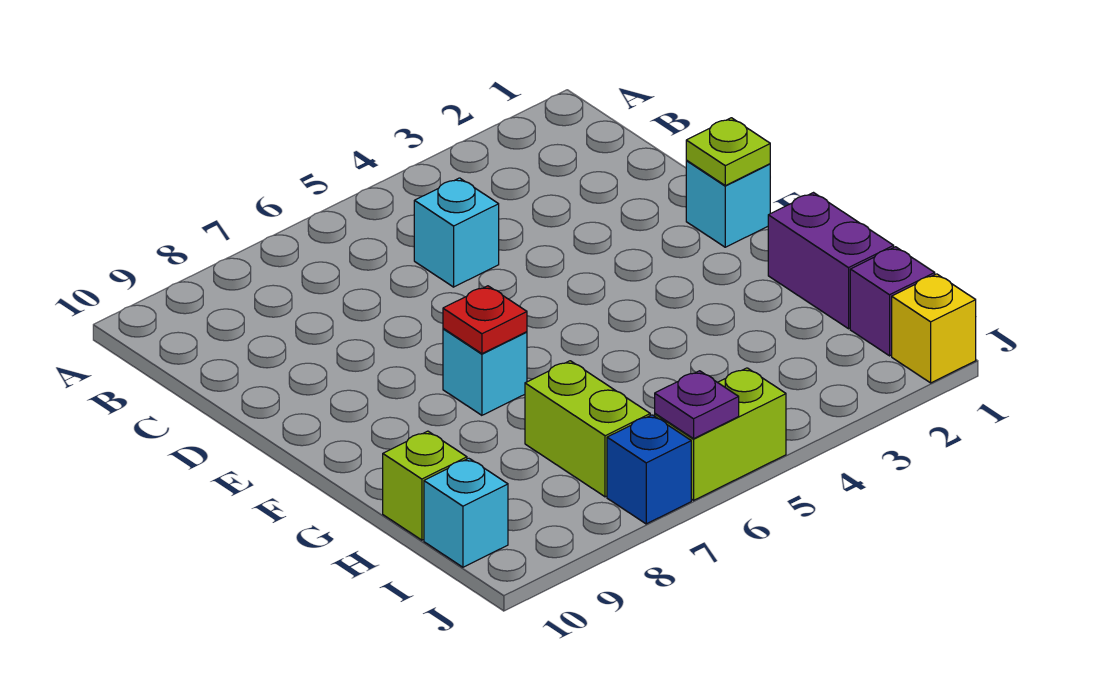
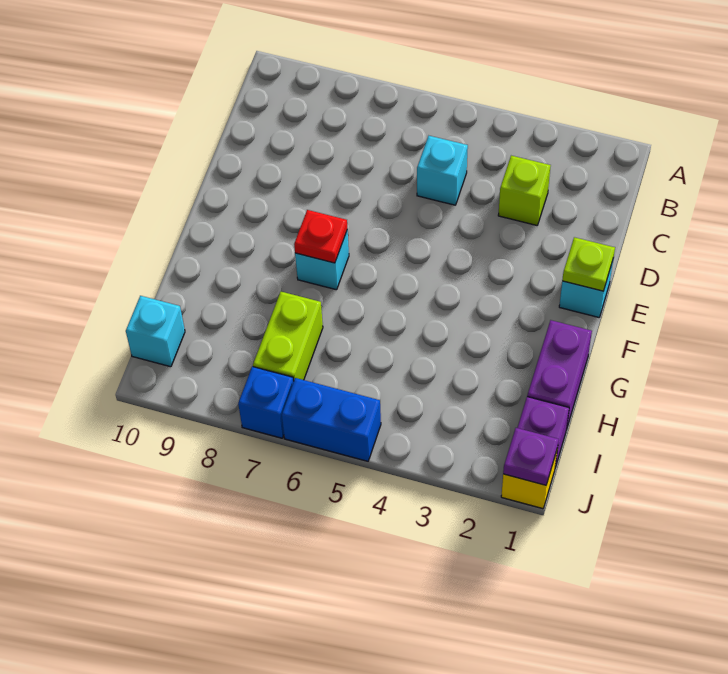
lime brick H10 level 1 -> lime brick C3 level 1
lime brick J5:J6 level 1 -> blue brick J5:J6 level 1
purple plate J6 level 2 -> purple plate J1 level 2

